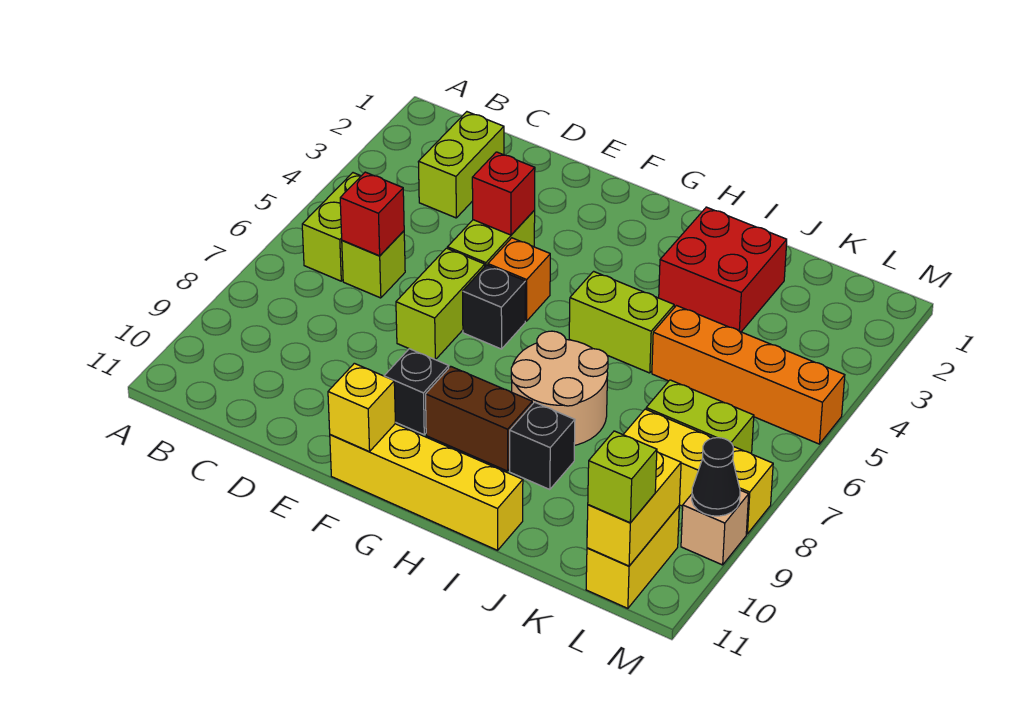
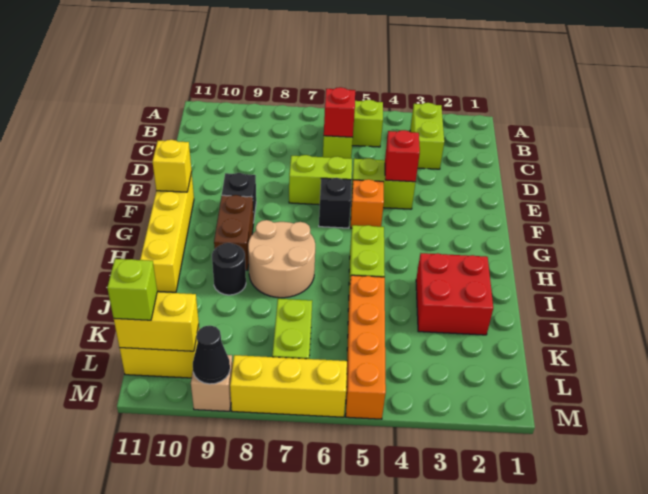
lime brick C2:C3 level 1 -> lime brick B3:C3 level 1
black brick I9 level 1 -> black round brick I9 level 1
yellow brick K8:M8 level 1 -> yellow brick M6:M8 level 1

